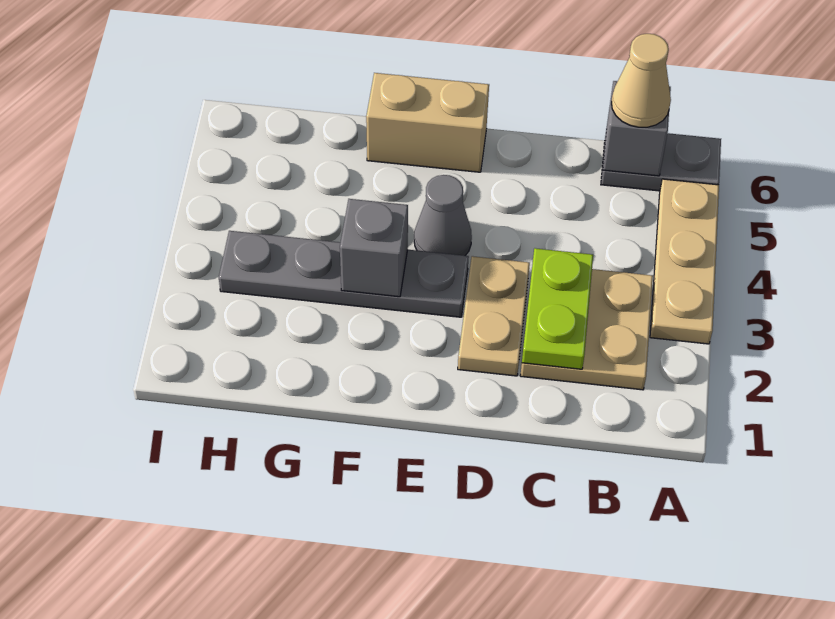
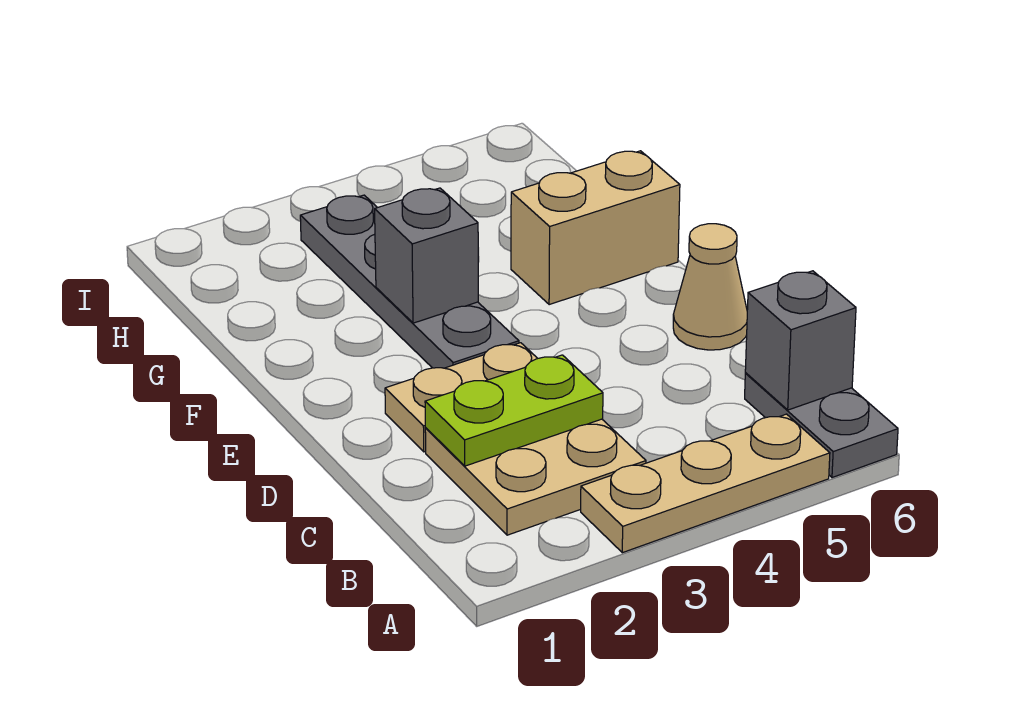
tan cone B6 level 3 -> tan cone D6 level 1
grey cone E4 level 1 -> none
tan brick E6:F6 level 1 -> tan brick F5:F6 level 1

